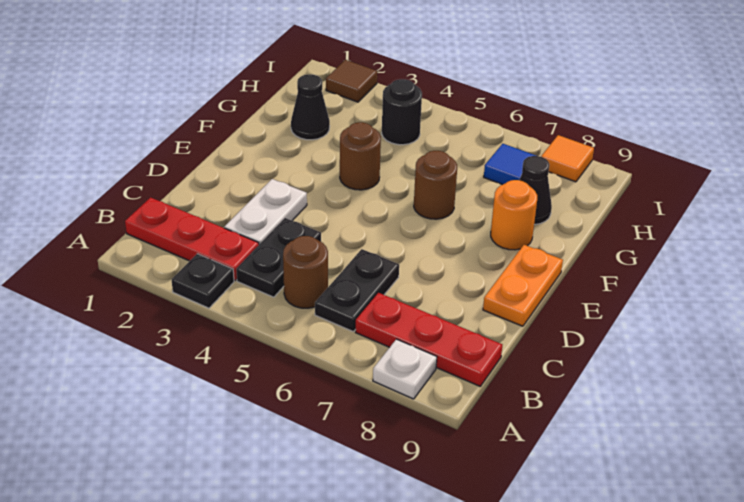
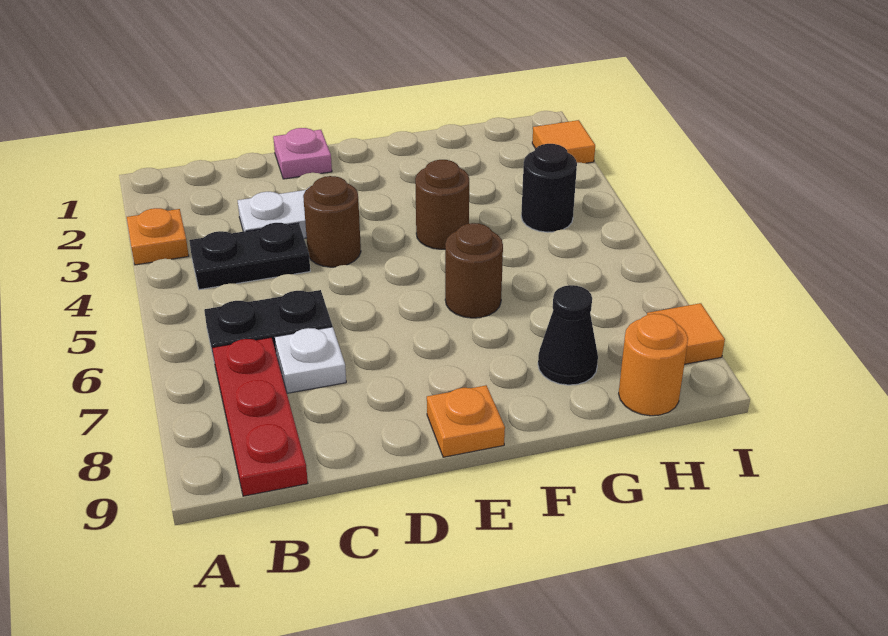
black plate A3 level 1 -> orange plate A3 level 1
white plate A8 level 1 -> white plate C7 level 1
red plate B1:B3 level 1 -> none
brown round brick B5 level 1 -> brown round brick D4 level 1
none -> pink plate D1 level 1
orange plate D9:E9 level 1 -> orange plate E9 level 1
orange round brick F8 level 1 -> orange round brick H9 level 1
black cone G2 level 1 -> none
blue tile H7 level 1 -> none
brown tile I2 level 1 -> orange tile I2 level 1

